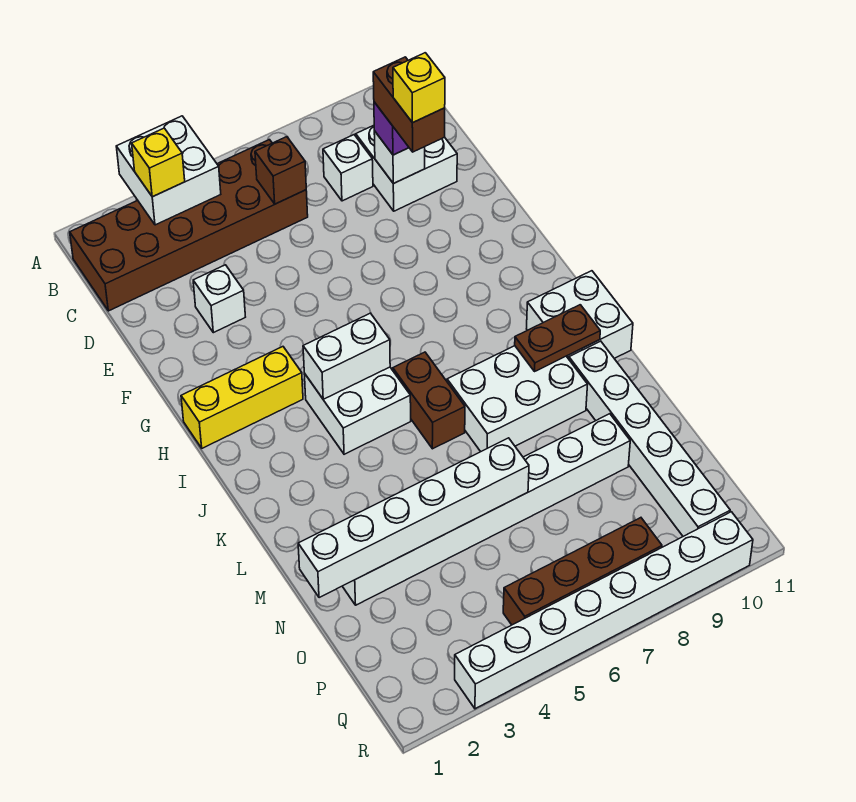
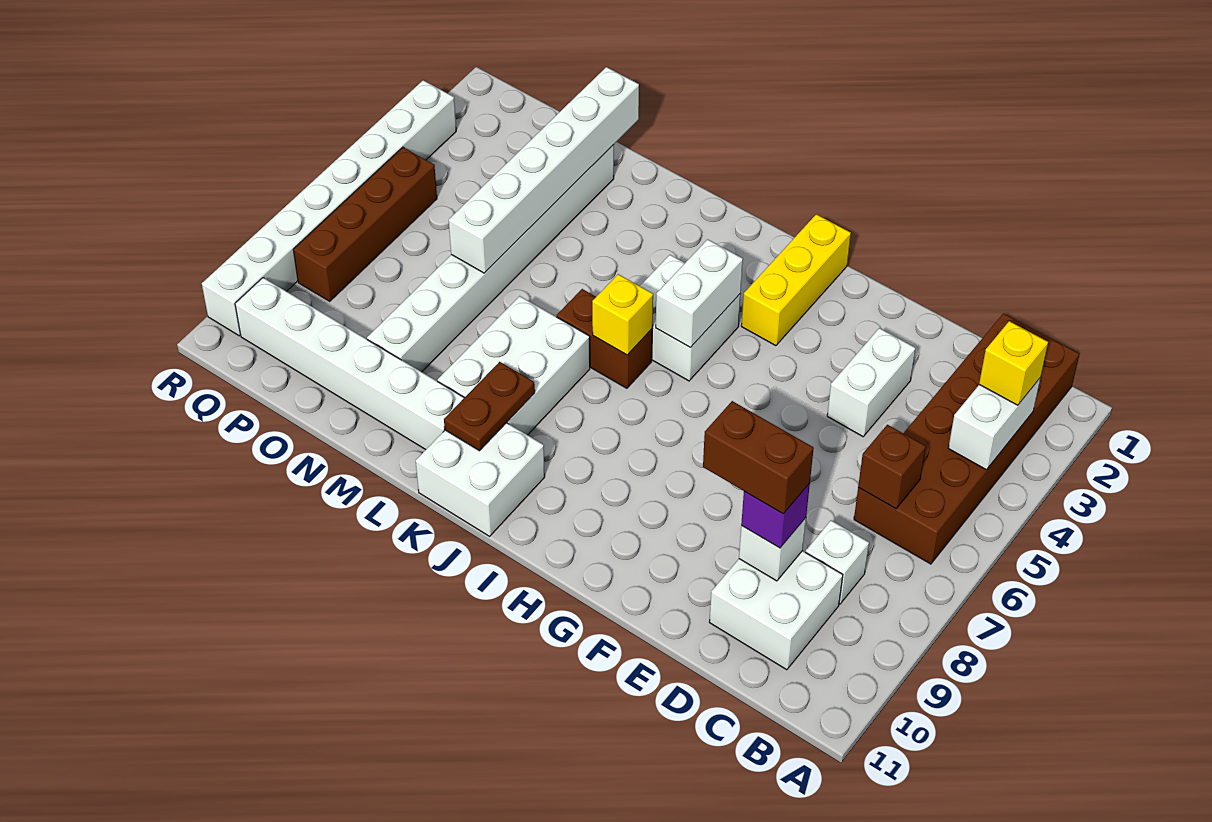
white brick A3:B4 level 2 -> white brick B3:B4 level 2
white brick E3 level 1 -> white brick E3:E4 level 1
yellow brick E9 level 5 -> yellow brick J6 level 2

